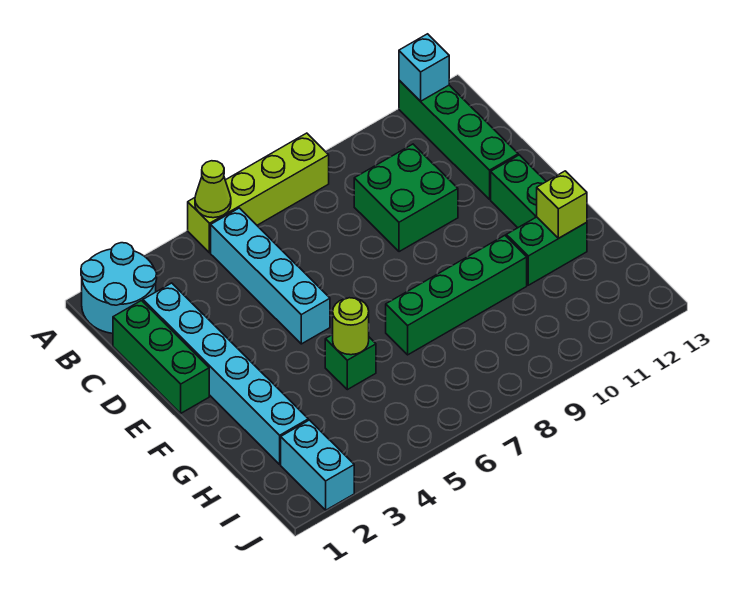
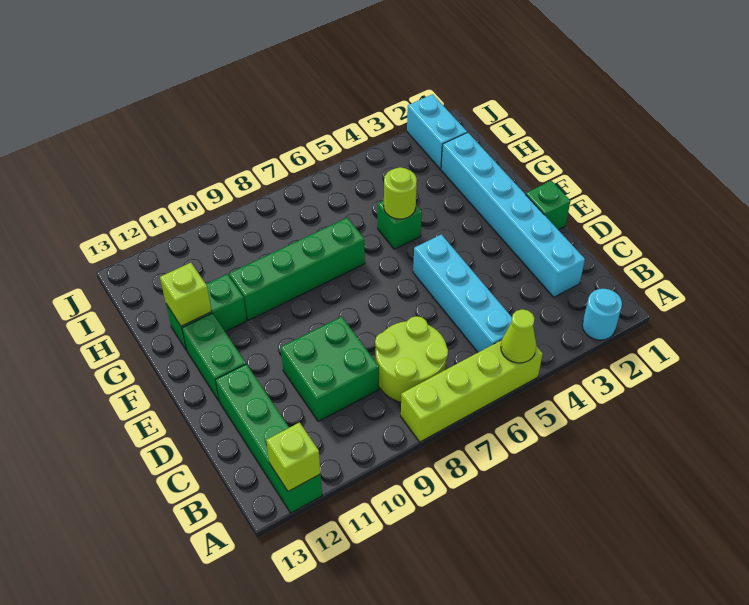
cyan round brick A1:B2 level 1 -> cyan round brick A2 level 1
cyan brick A12 level 2 -> lime brick A12 level 2
none -> lime round brick B7:C8 level 1
green brick C1:E1 level 1 -> green brick E1 level 1

